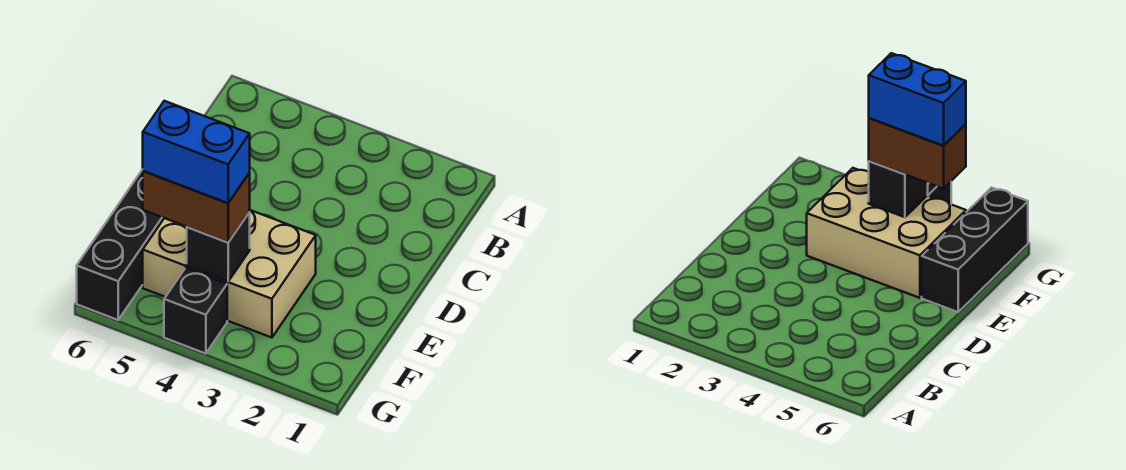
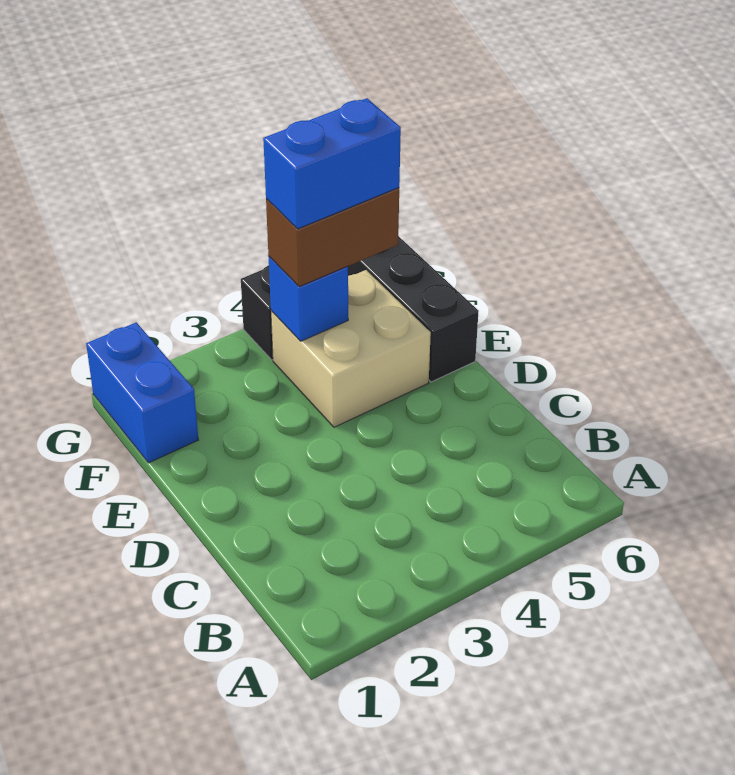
tan brick E3:F5 level 1 -> tan brick E4:F5 level 1
none -> blue brick F1:G1 level 1
black brick F4 level 2 -> blue brick F4 level 2

